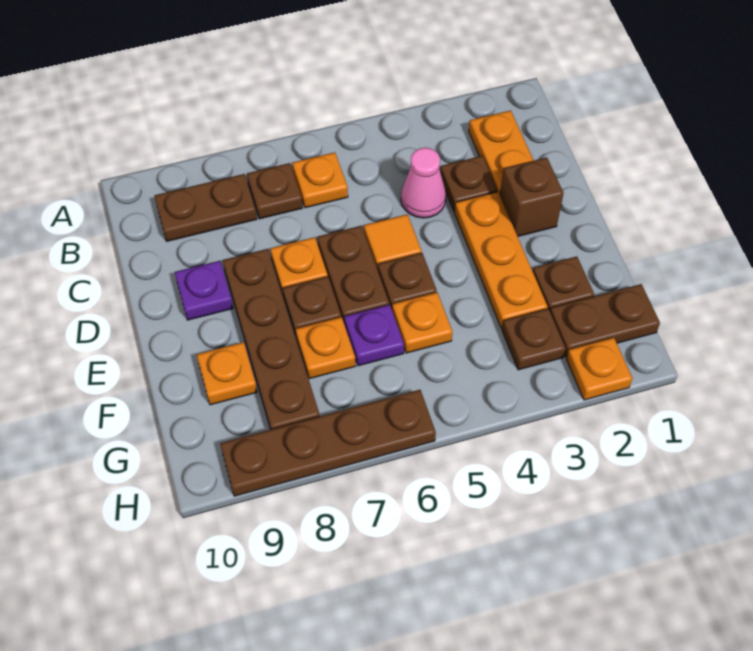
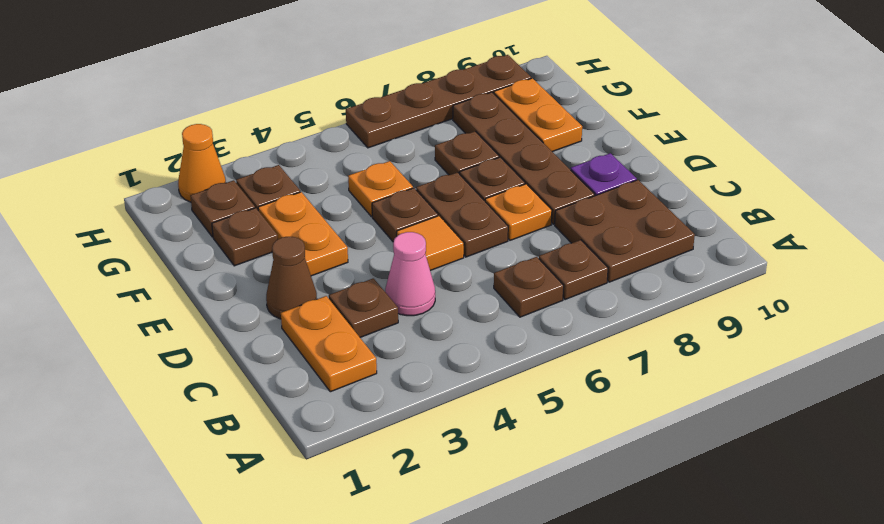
orange plate B6 level 1 -> brown plate B6 level 1
brown plate B8:B9 level 1 -> brown plate B8:C9 level 1
brown brick D2 level 1 -> brown cone D2 level 1
orange plate D3:F3 level 1 -> orange plate E3:F3 level 1
purple plate F6 level 1 -> none
orange plate F7 level 1 -> brown plate F7 level 1
orange plate F9 level 1 -> orange plate F9:G9 level 1
brown plate G1:G2 level 1 -> brown plate G2 level 1
orange plate H2 level 1 -> orange cone H2 level 1

